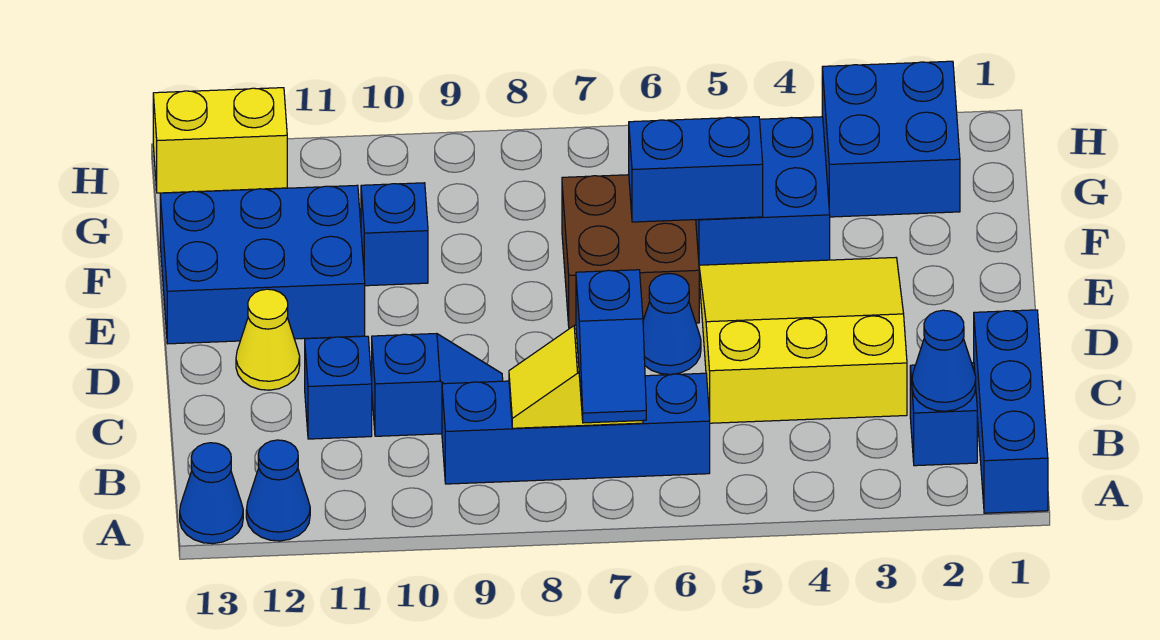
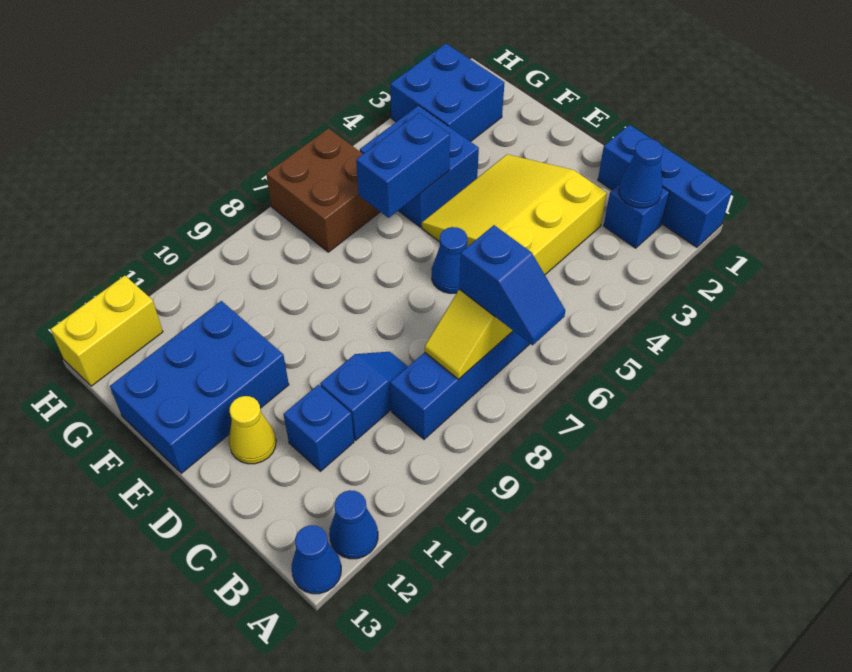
brown brick E6:F7 level 1 -> brown brick G6:H7 level 1
blue brick F10 level 1 -> none

